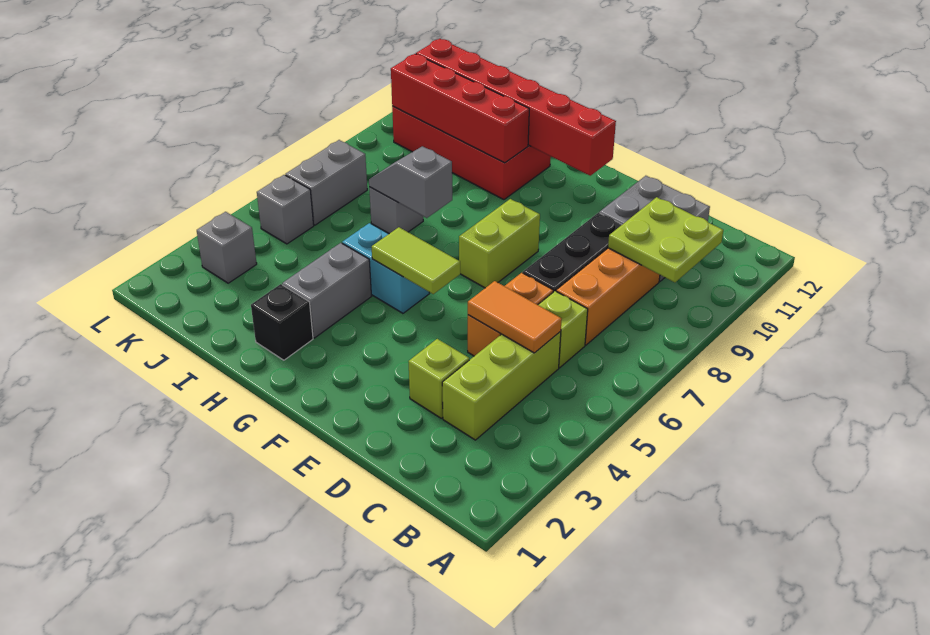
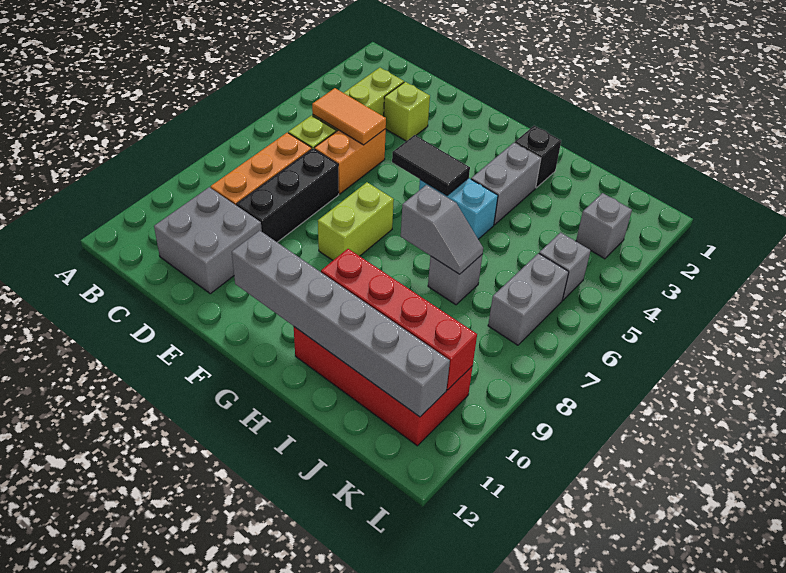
lime plate B9:C10 level 2 -> none
lime tile F5:G5 level 2 -> black tile F5:G5 level 2
red brick F11:K11 level 2 -> grey brick F11:K11 level 2

